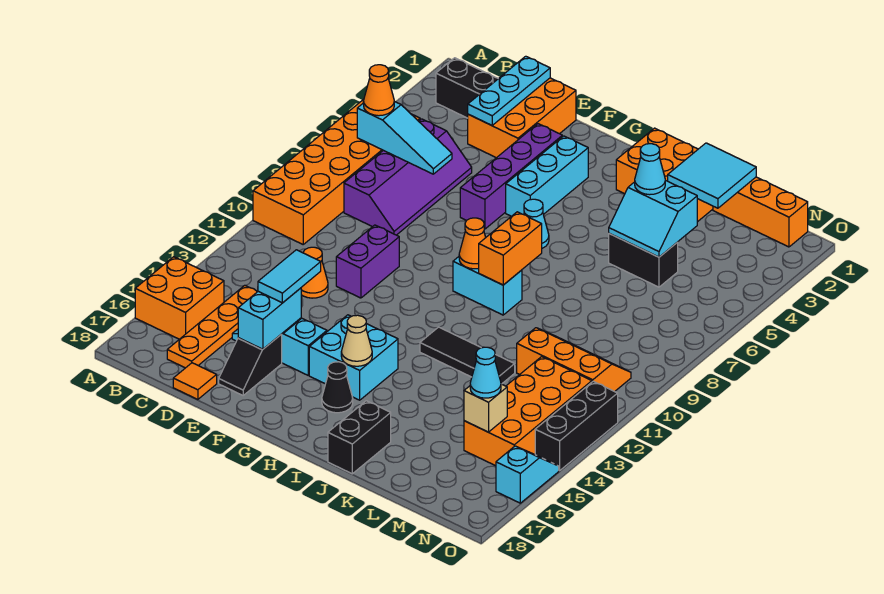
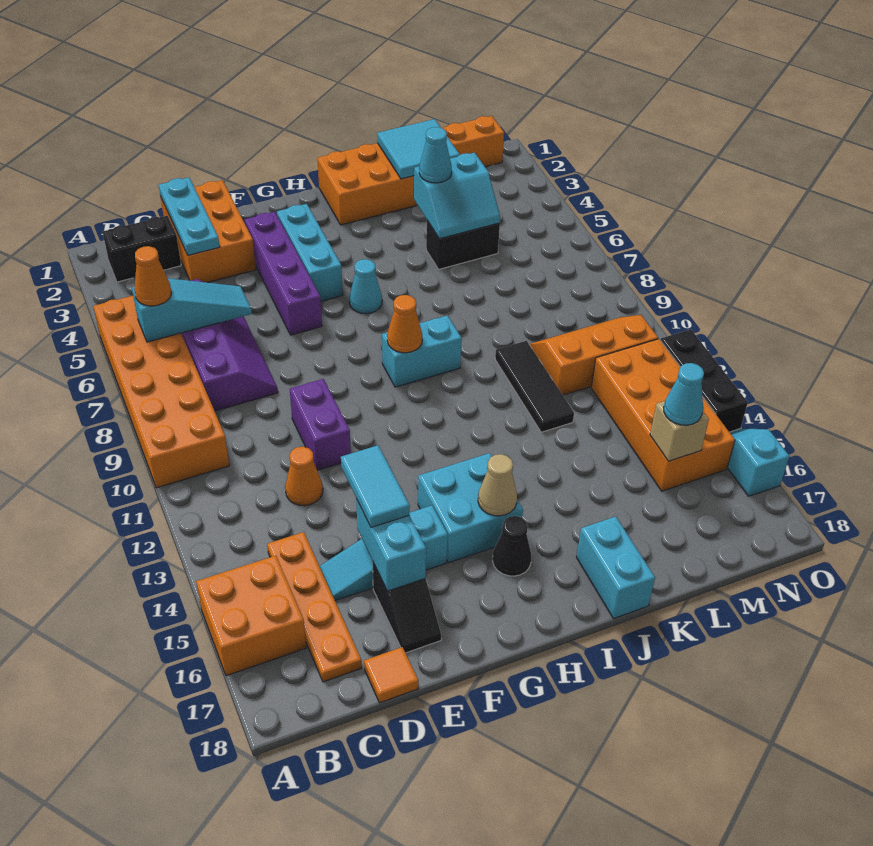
orange brick I8:I9 level 2 -> none
black tile I12:K12 level 1 -> black tile K10:K12 level 1
black brick J17:J18 level 1 -> cyan brick J17:J18 level 1

